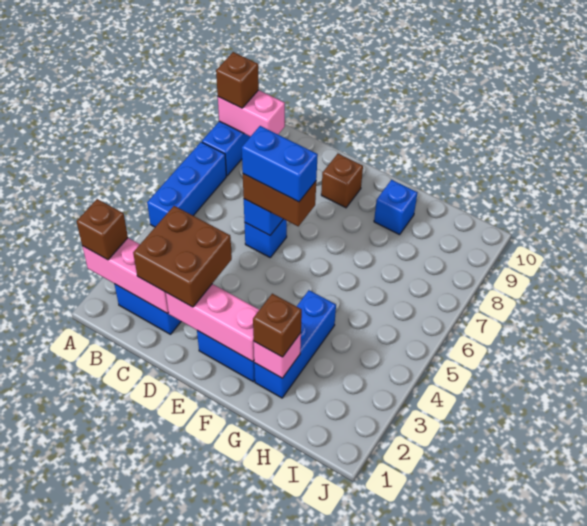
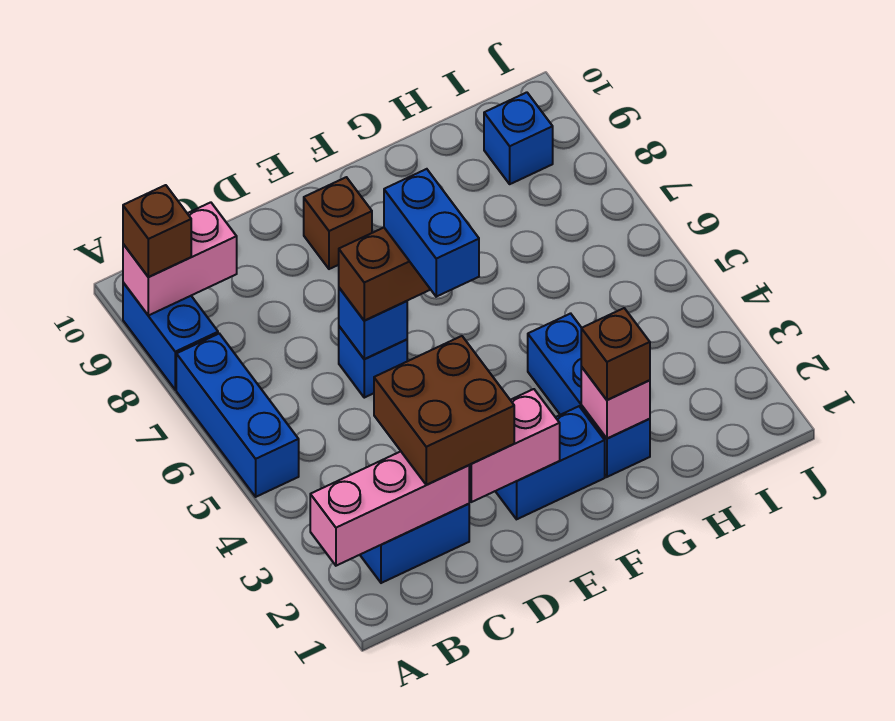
brown brick A2 level 3 -> none
pink brick D2:F2 level 2 -> pink brick D2:E2 level 2
blue brick D6:E6 level 4 -> blue brick E5:E6 level 4
blue brick G9 level 1 -> blue brick I9 level 1

